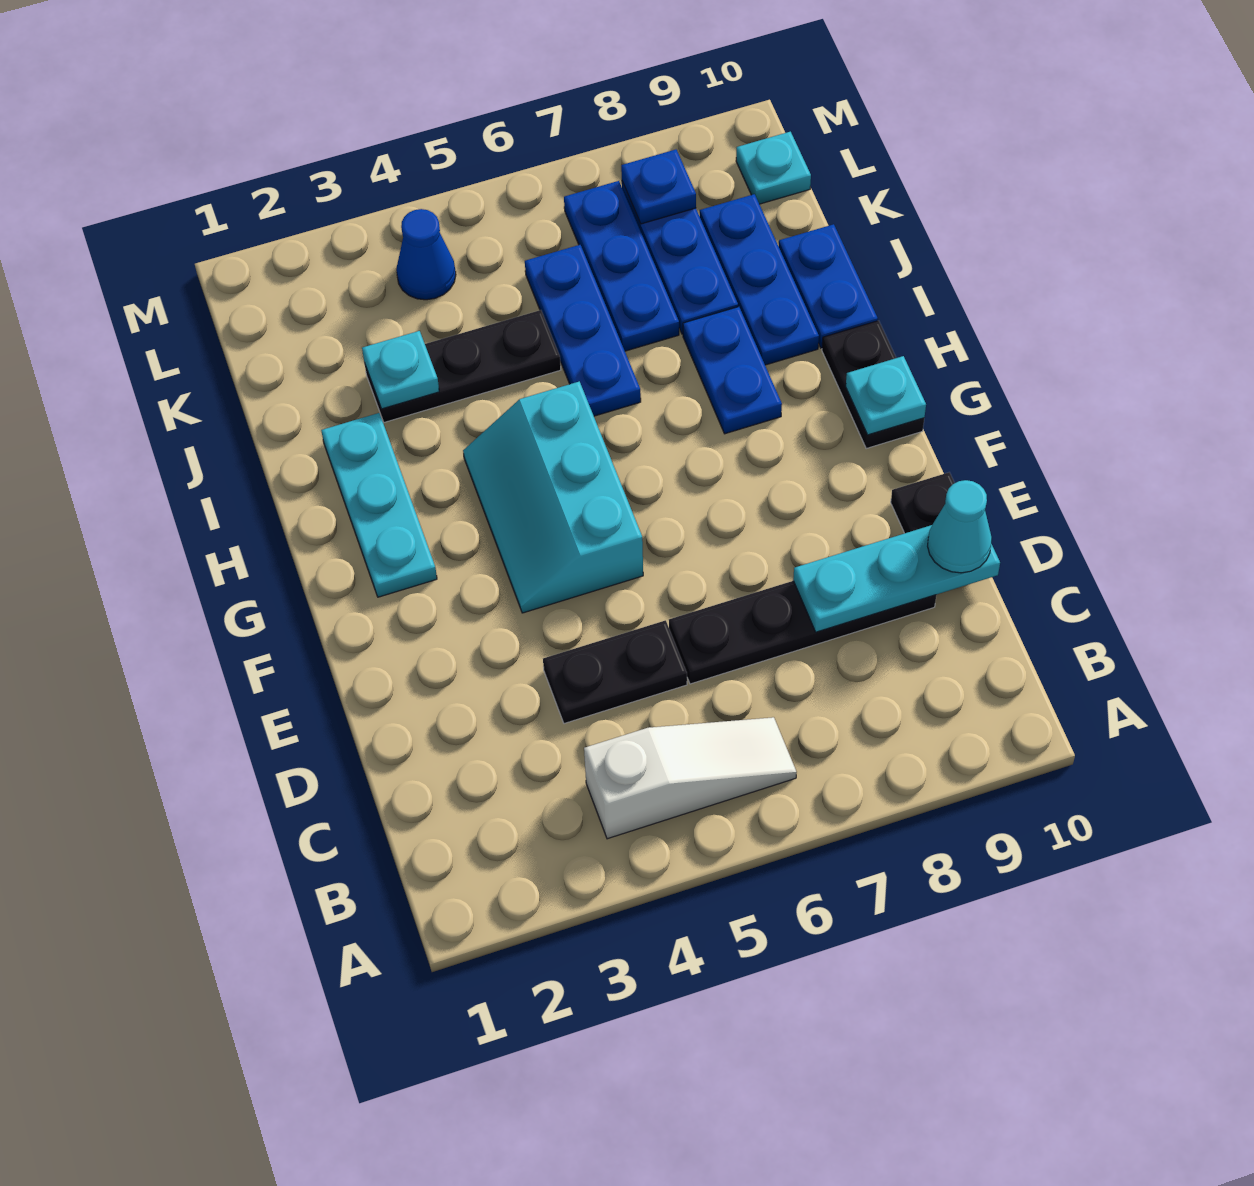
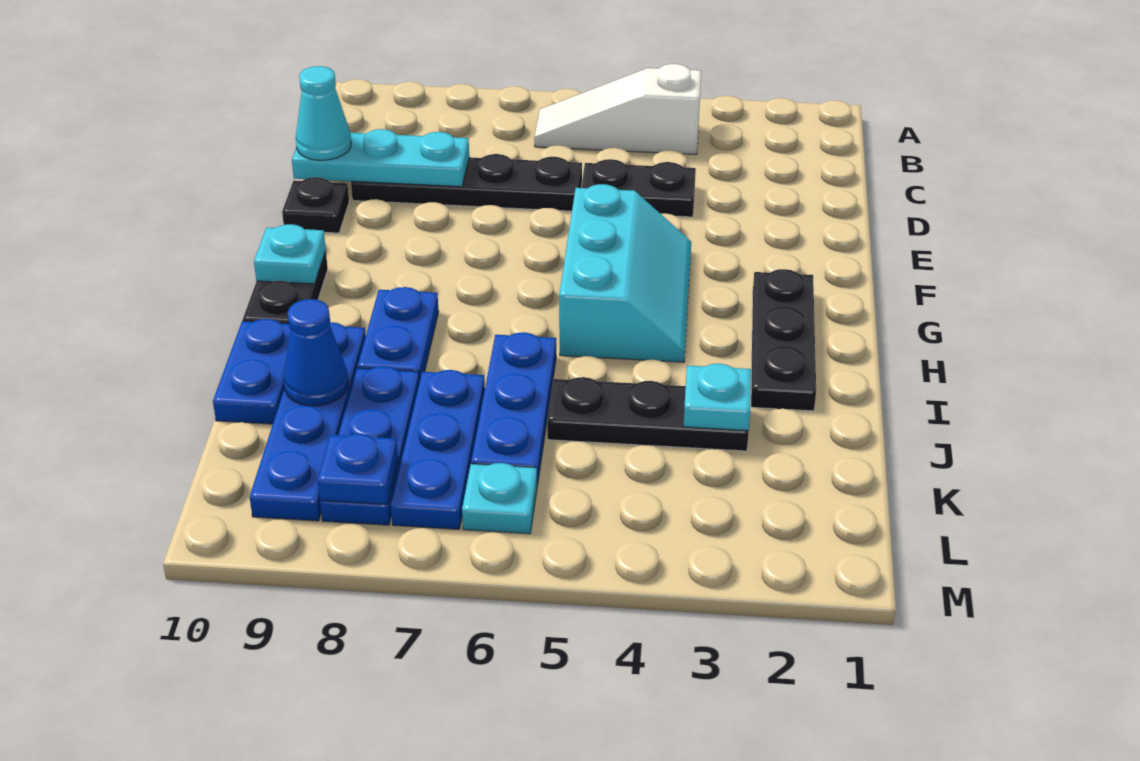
cyan plate G2:I2 level 1 -> black plate G2:I2 level 1
blue plate I9:K9 level 1 -> blue plate I9:L9 level 1
blue cone L4 level 1 -> blue cone J9 level 2
cyan plate L10 level 1 -> cyan plate L6 level 1

